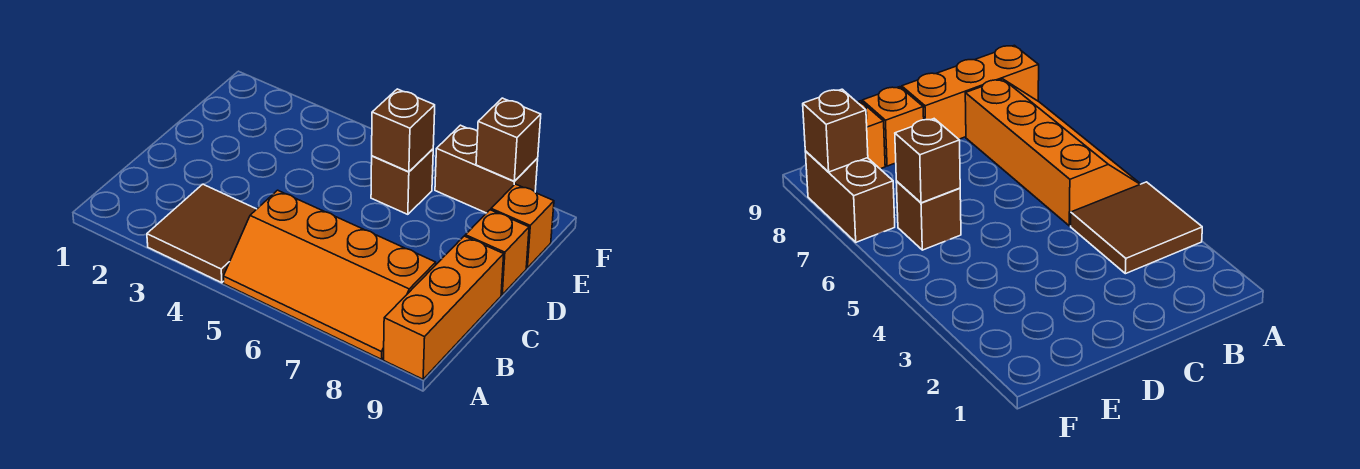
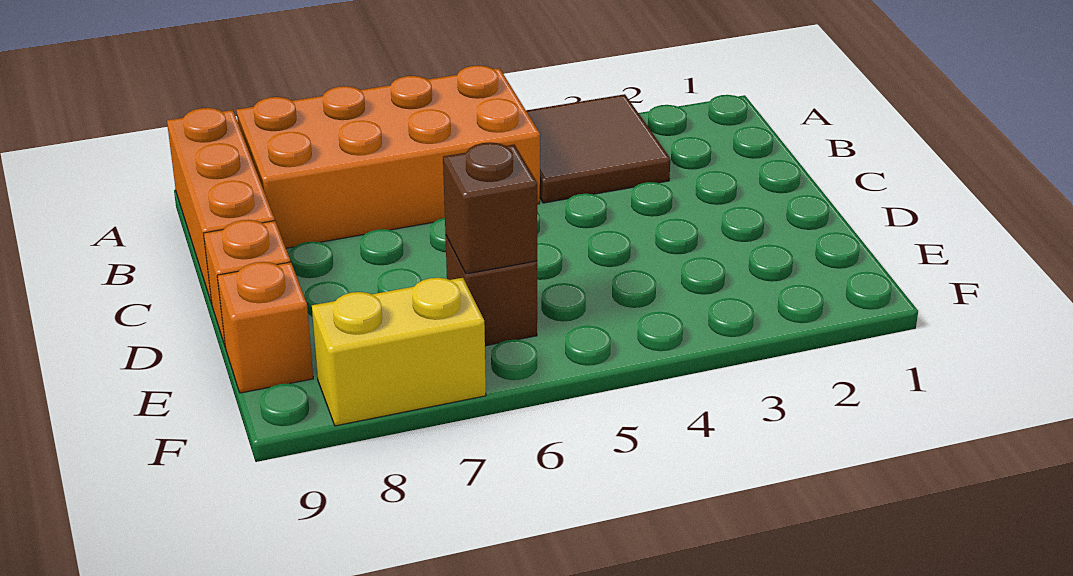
orange slope A5:B8 level 1 top B -> orange brick A5:B8 level 1
brown brick F7:F8 level 1 -> yellow brick F7:F8 level 1
brown brick F8 level 2 -> none

